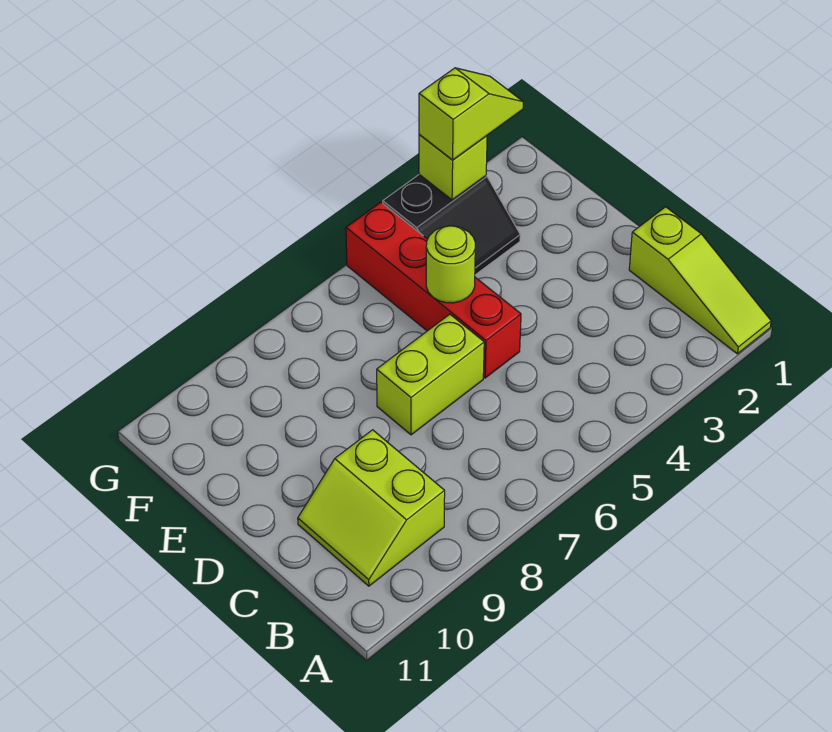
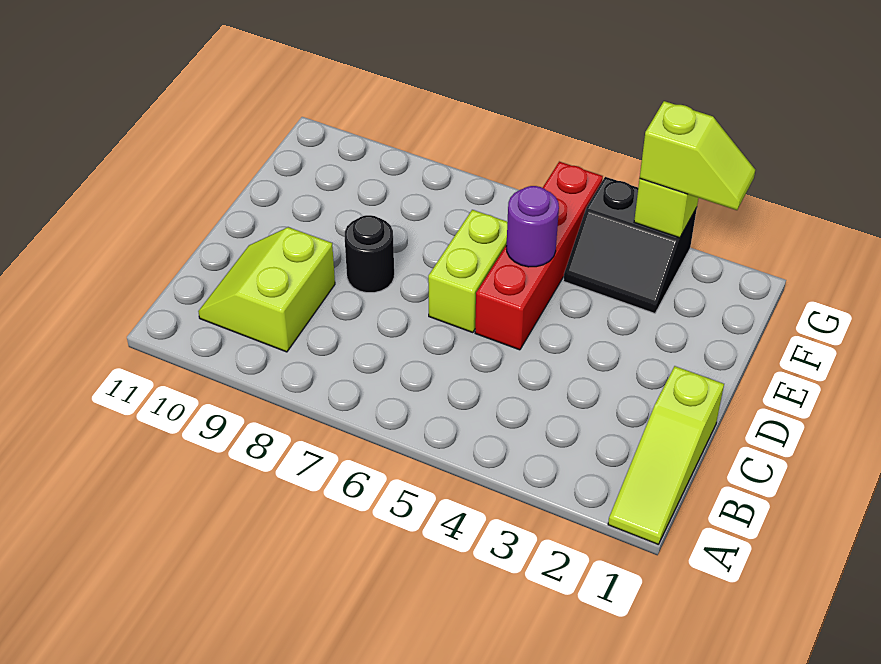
lime brick D6:D7 level 1 -> lime brick D6:E6 level 1
none -> black round brick D8 level 1
lime round brick E5 level 2 -> purple round brick E5 level 2

